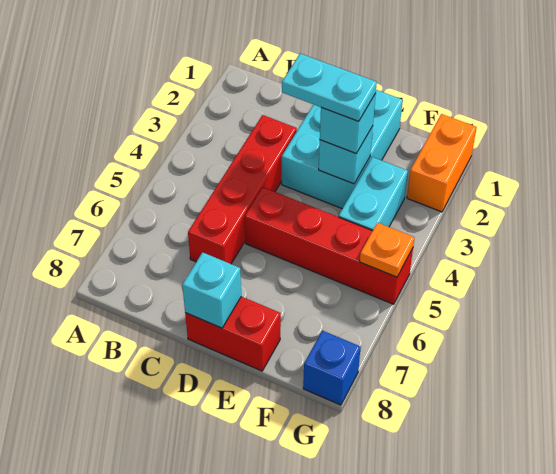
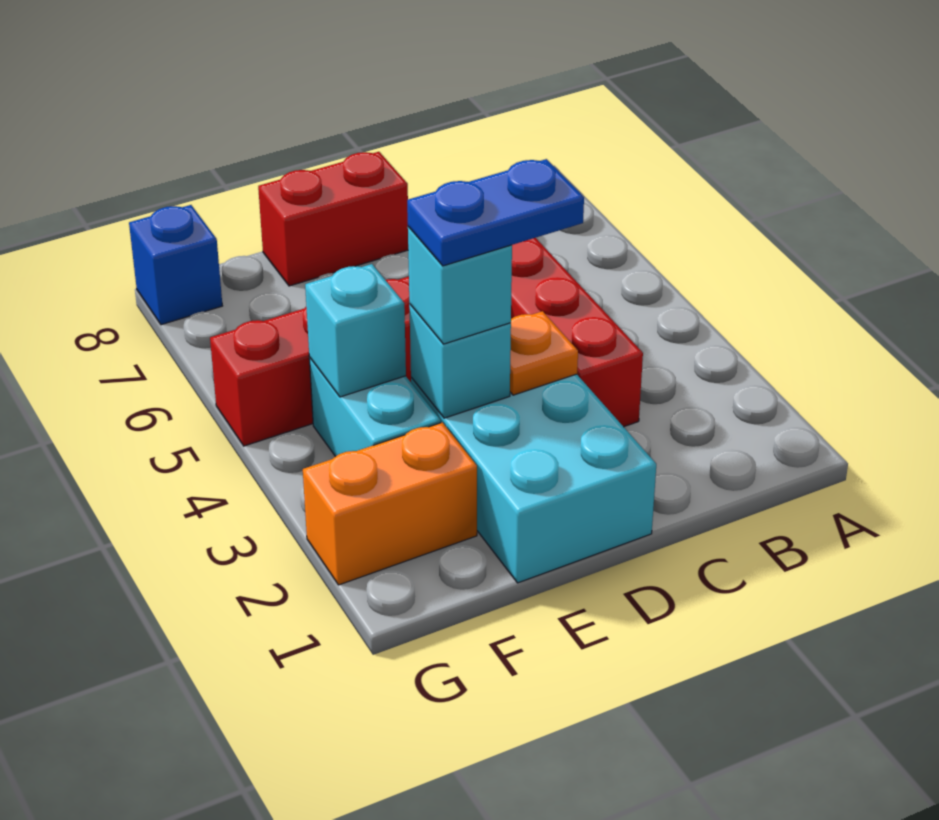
cyan plate D3:E3 level 4 -> blue plate D3:E3 level 4
cyan brick D8 level 2 -> cyan brick F4 level 2
orange brick G1:G2 level 1 -> orange brick F2:G2 level 1
orange plate G5 level 2 -> orange plate D3 level 2

